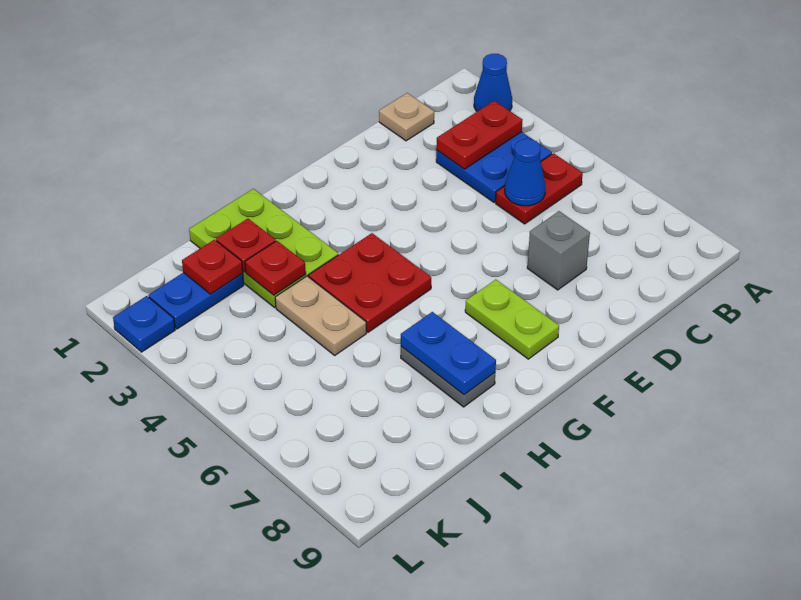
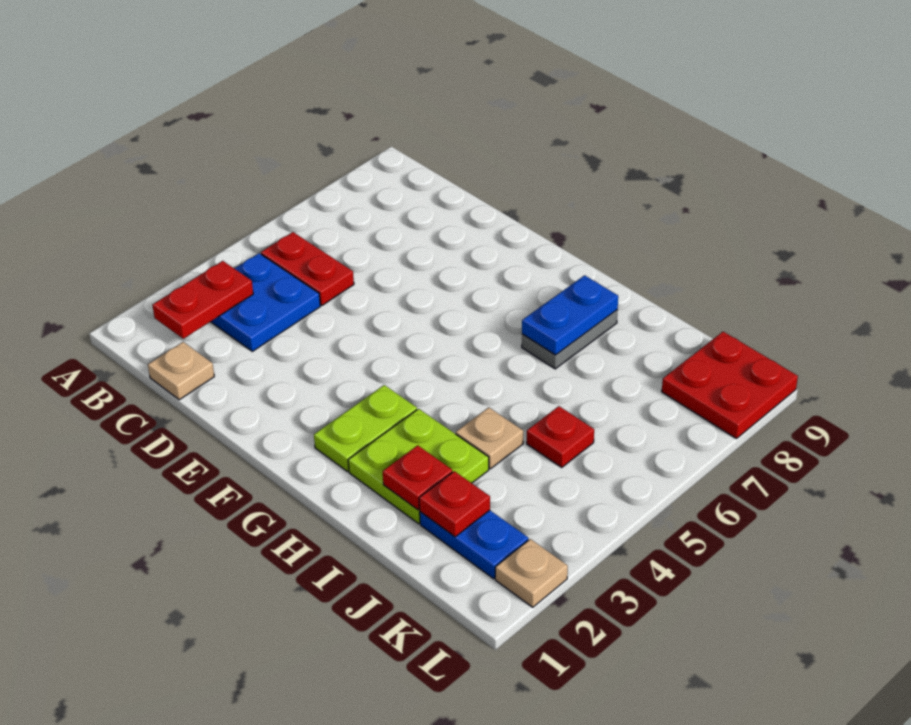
blue cone A2 level 1 -> none
red plate B3:C3 level 2 -> red plate B2:B3 level 2
blue cone C5 level 2 -> none
grey brick D7 level 1 -> none
lime plate F7:F8 level 1 -> lime plate G2:G3 level 1
red plate G4:H5 level 1 -> red plate K8:L9 level 1
lime plate H1:I3 level 1 -> lime plate H2:I3 level 1
red plate I3 level 2 -> red plate J5 level 1
tan plate I4:I5 level 1 -> tan plate I4 level 1
blue plate L2 level 1 -> tan plate L2 level 1

